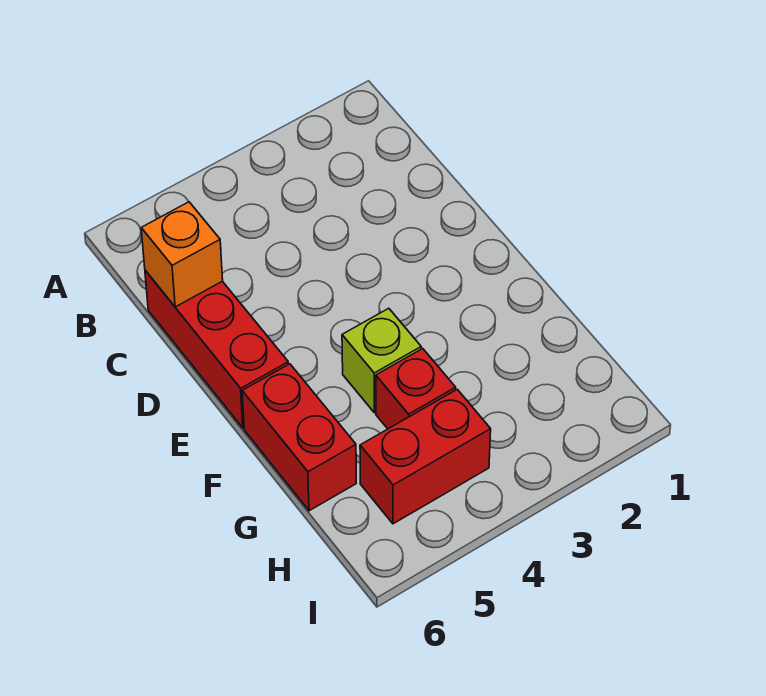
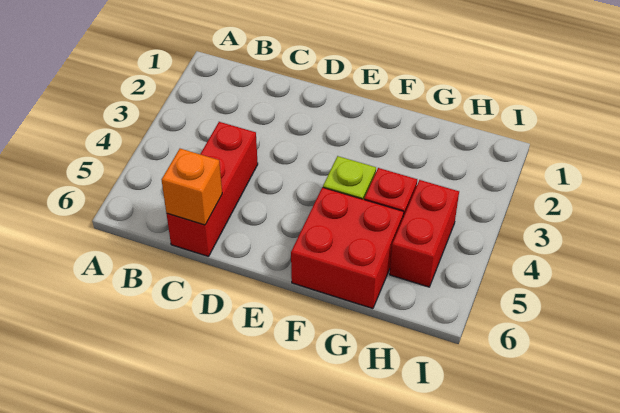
red brick C6:E6 level 1 -> red brick C4:C6 level 1
red brick F6:G6 level 1 -> red brick F5:G6 level 1

